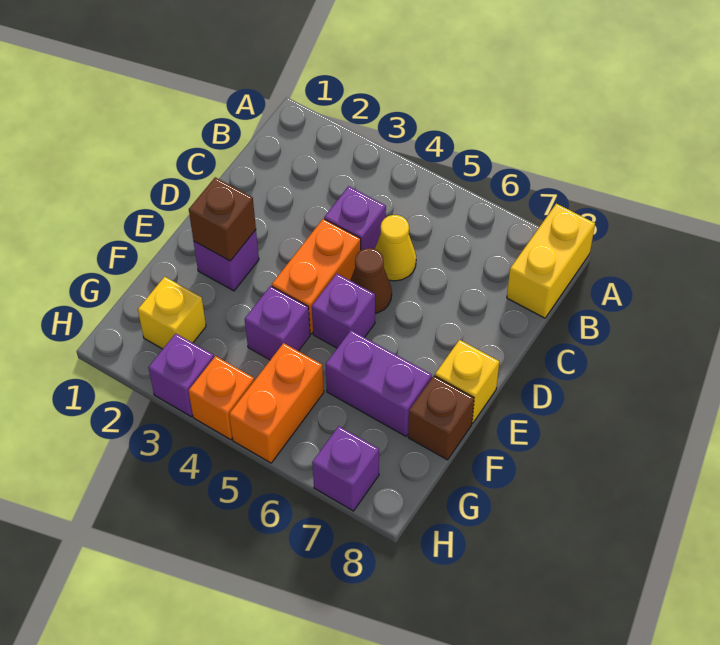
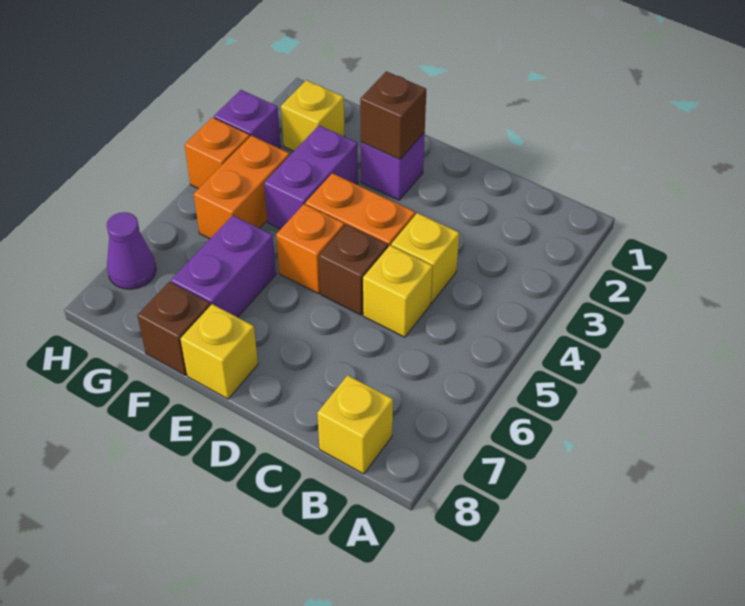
yellow brick A8:B8 level 1 -> yellow brick B8 level 1
purple brick C4 level 1 -> yellow brick C4 level 1
yellow cone C5 level 1 -> yellow brick C5 level 1
brown cone D5 level 1 -> brown brick D5 level 1
purple brick E5 level 1 -> orange brick E5 level 1
purple brick F4 level 1 -> purple brick F3:F4 level 1
orange brick G5:H5 level 1 -> orange brick G4:G5 level 1
purple brick H7 level 1 -> purple cone H7 level 1

